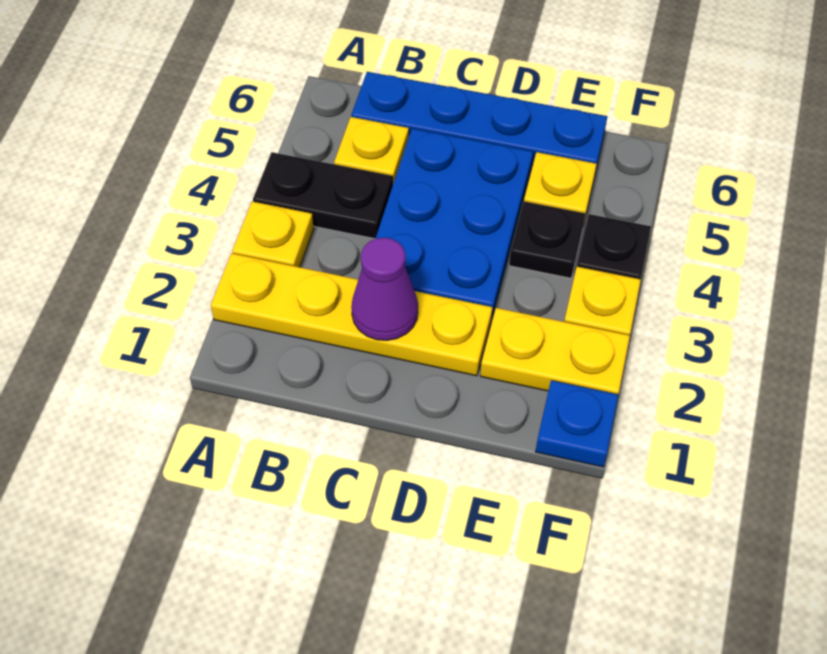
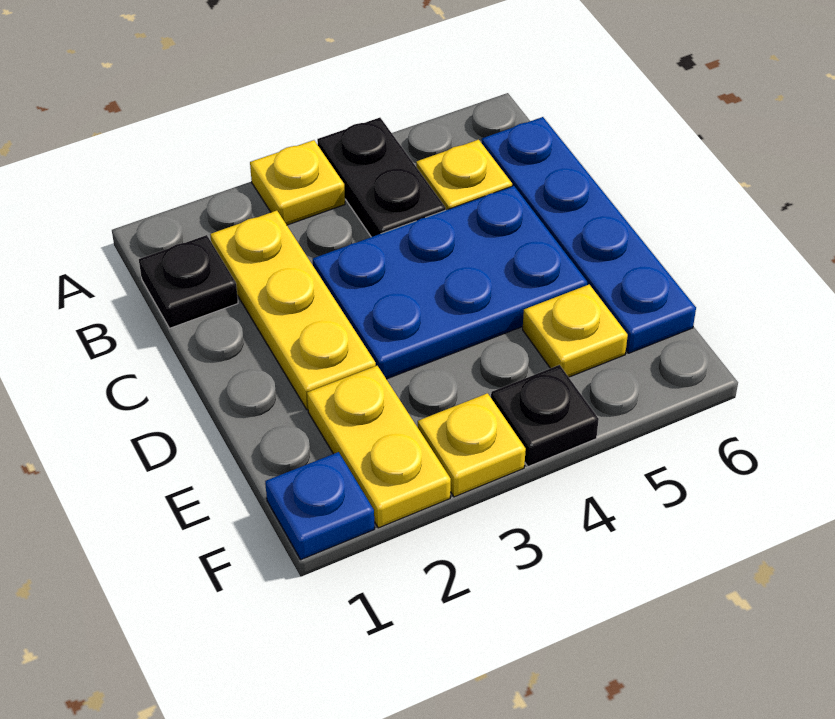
yellow plate A2:D2 level 1 -> yellow plate B2:D2 level 1
purple cone C2 level 2 -> none
black plate E4 level 1 -> black plate B1 level 1

